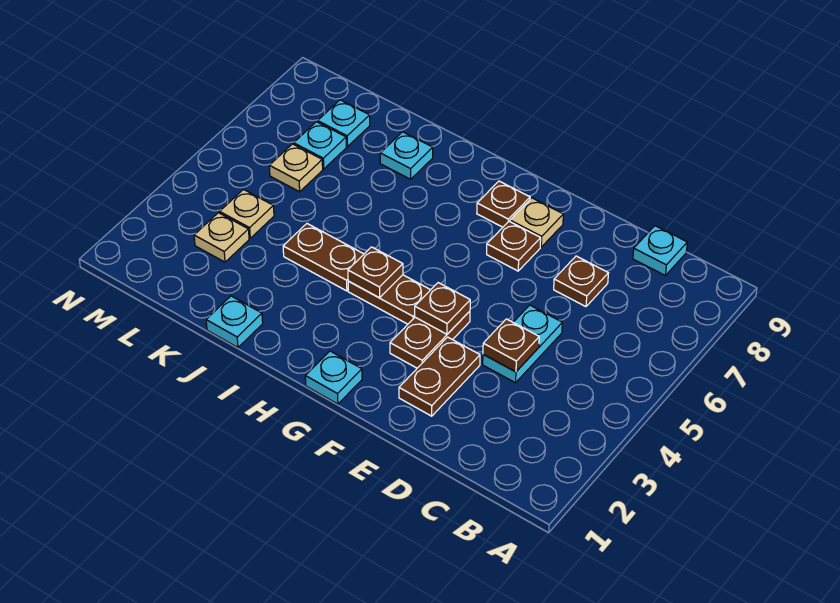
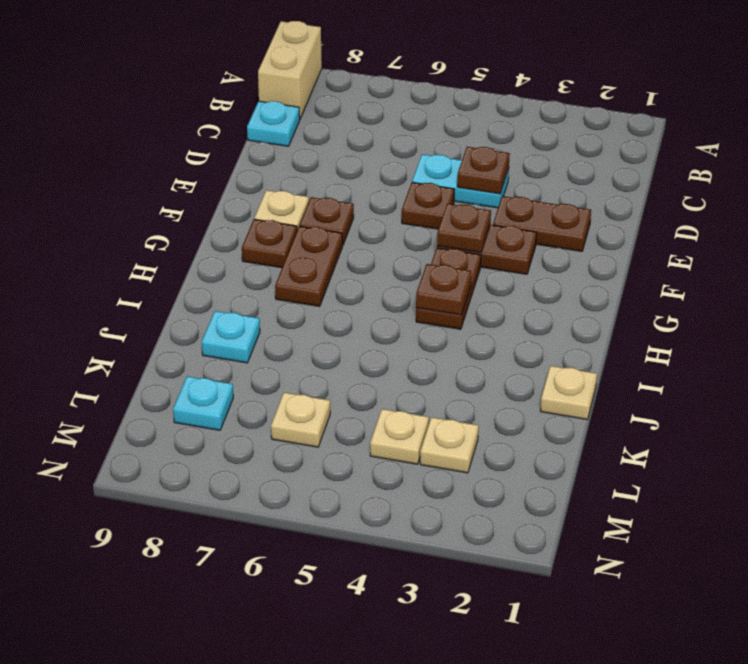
none -> tan brick A9:B9 level 1
brown plate D7 level 1 -> brown plate E5 level 1
cyan plate G1 level 1 -> none
brown plate I4:J4 level 1 -> brown plate G7:H7 level 1
cyan plate J1 level 1 -> tan plate J1 level 1
cyan plate L7 level 1 -> none

